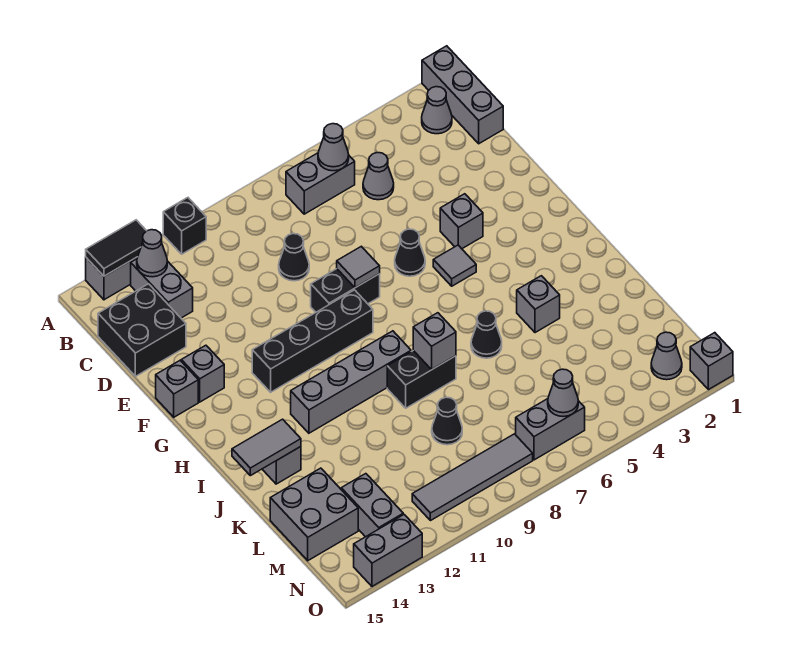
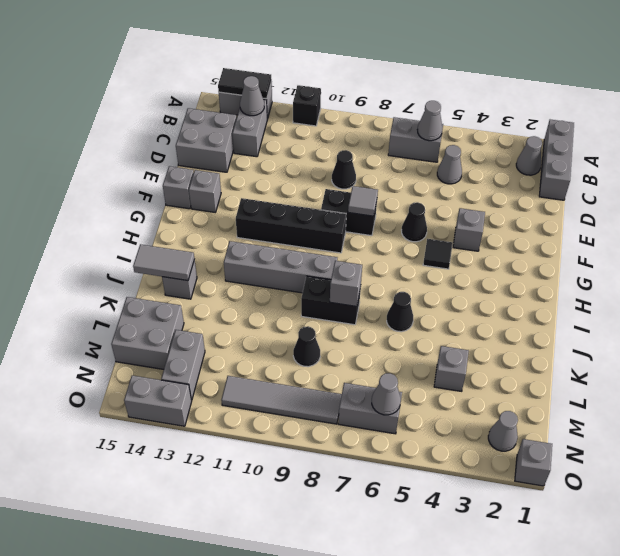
black brick C14:D15 level 1 -> grey brick C14:D15 level 1
grey tile G5 level 1 -> black tile G5 level 1
grey brick J4 level 1 -> grey brick L4 level 1

